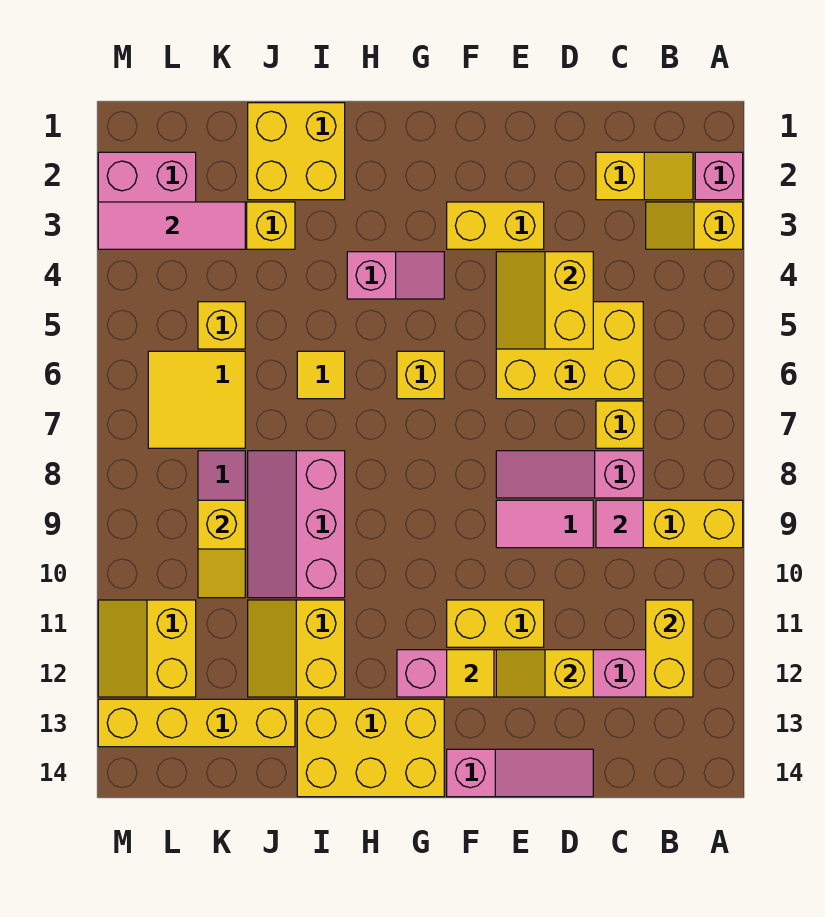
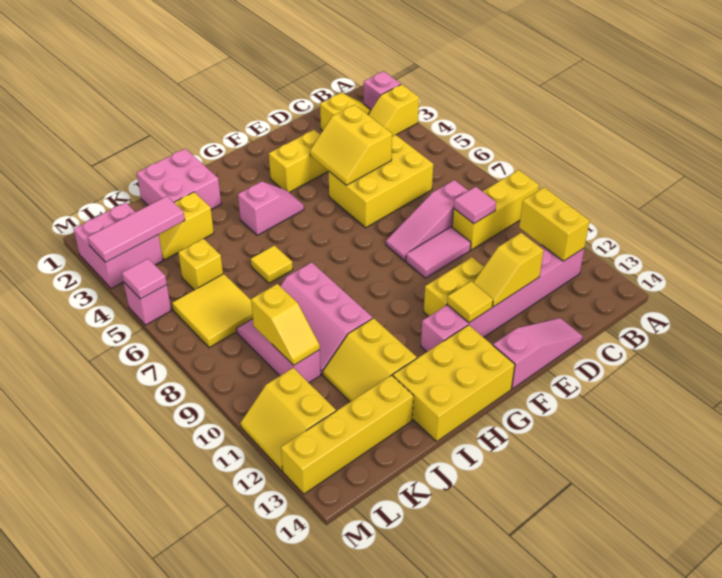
yellow brick C7 level 1 -> none
yellow brick G6 level 1 -> none
yellow brick I1:J2 level 1 -> pink brick I1:J2 level 1
none -> pink brick M5 level 1
none -> pink tile M5 level 2

